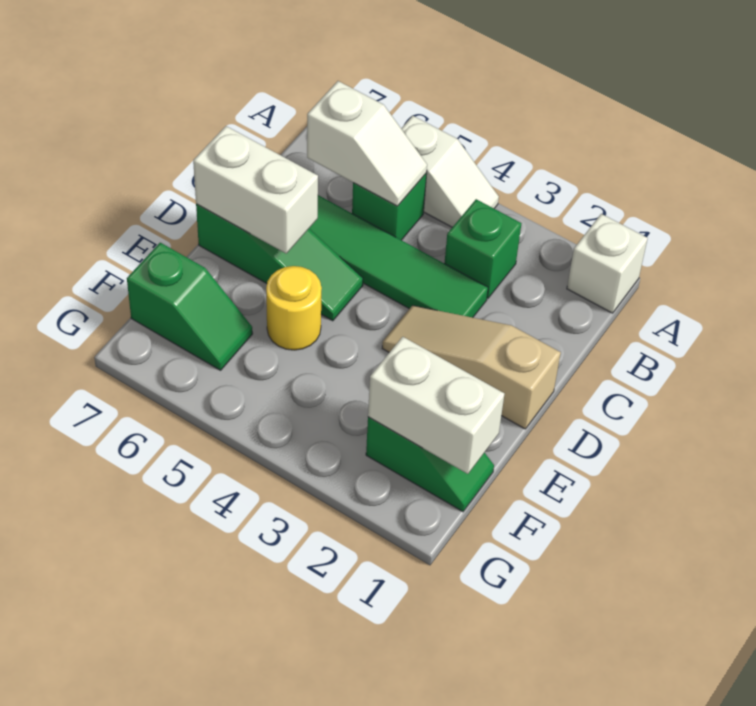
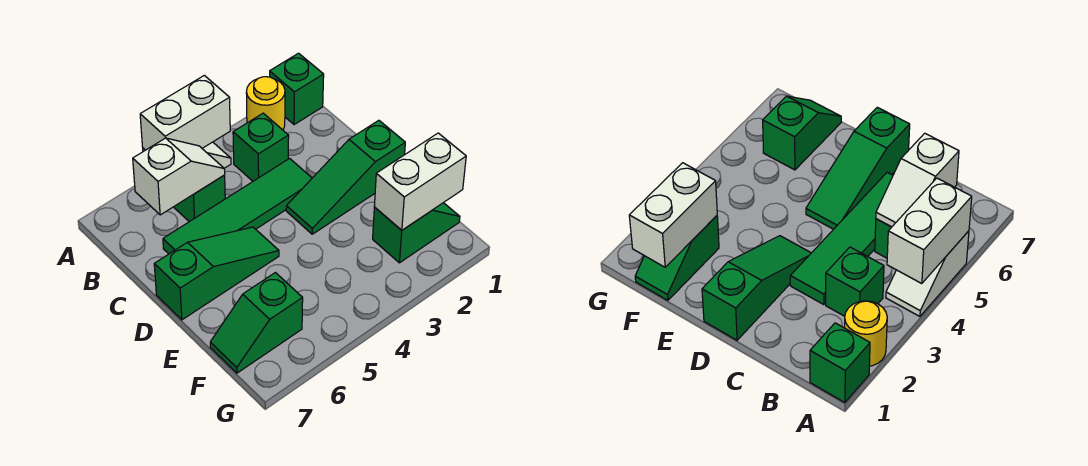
white brick A1 level 1 -> green brick A1 level 1
tan slope D1:D3 level 1 top 1 -> green slope D1:D3 level 1 top 1
white brick D6:D7 level 2 -> white brick A4:A5 level 2
yellow round brick E5 level 1 -> yellow round brick A2 level 1
green slope F6:F7 level 1 top 7 -> green slope F6:F7 level 1 top 6

